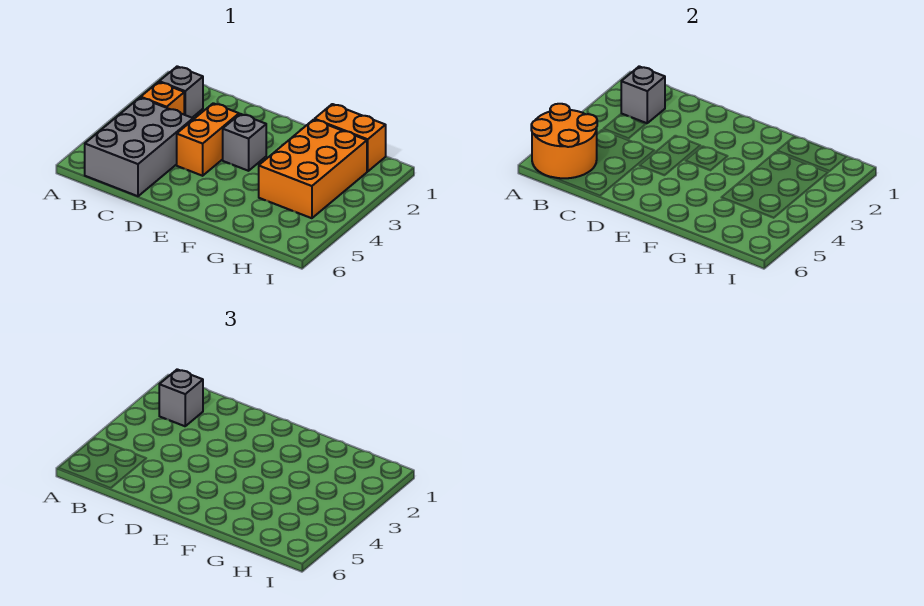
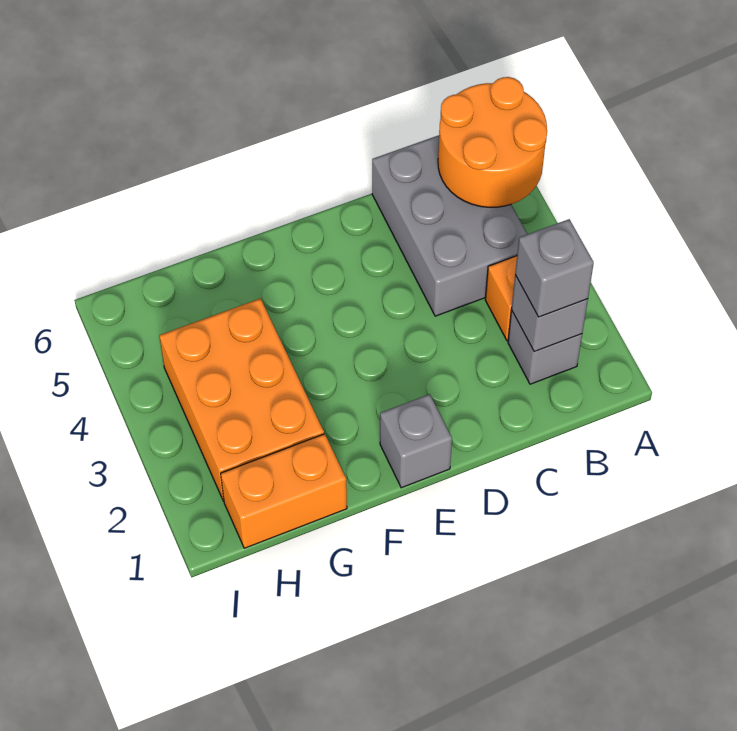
orange brick D3:D4 level 1 -> none
grey brick E3 level 1 -> grey brick E1 level 1

